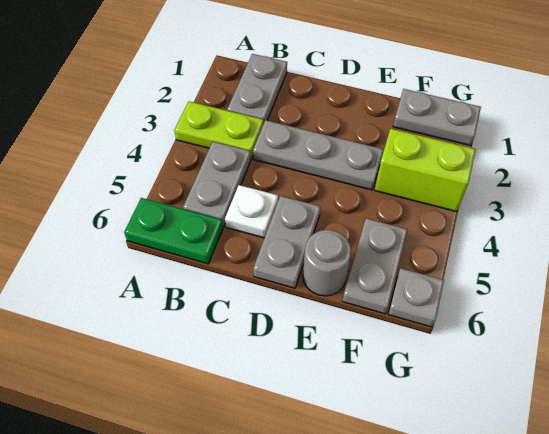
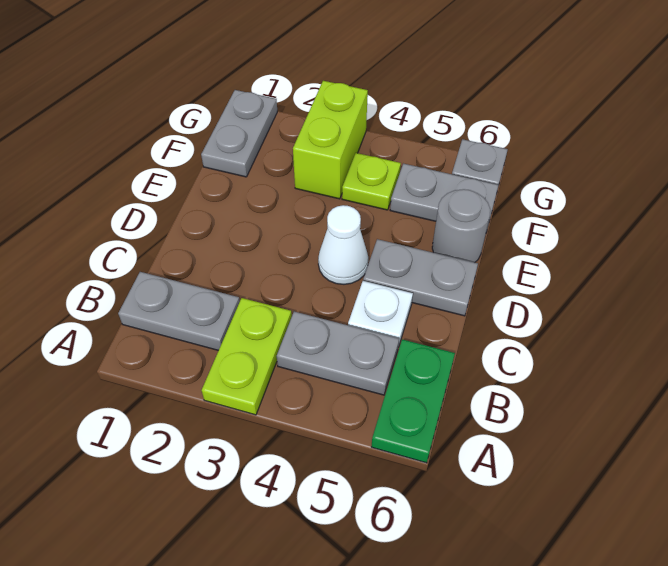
grey plate C3:E3 level 1 -> none
none -> white cone D4 level 1
none -> lime plate F4 level 1

